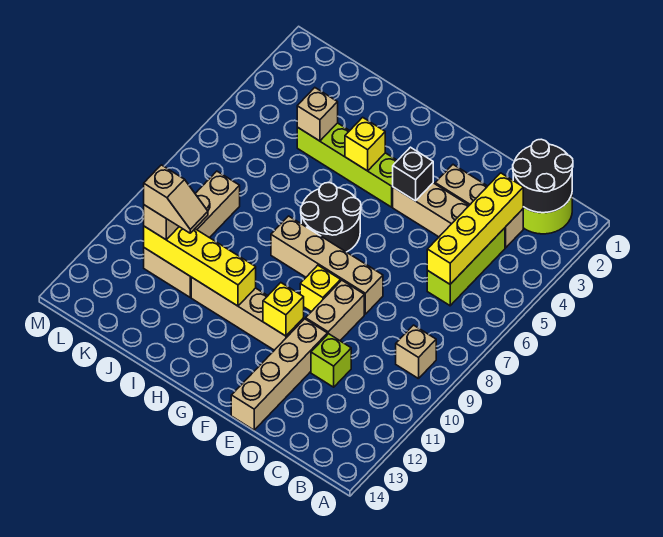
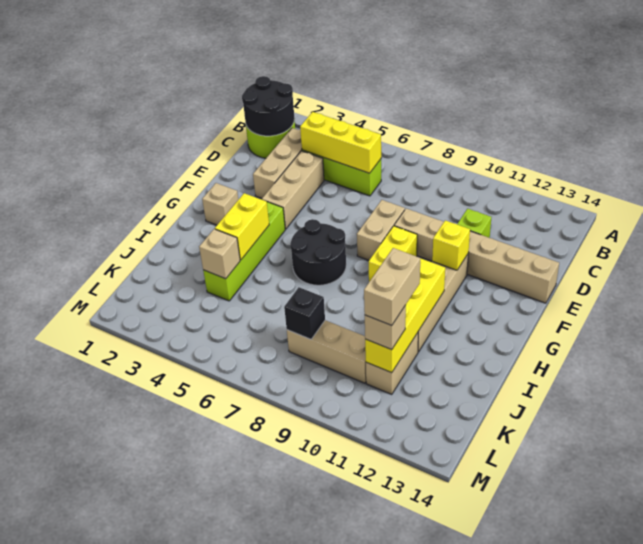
tan brick B9 level 1 -> tan brick G2 level 1
yellow brick C3:C6 level 2 -> yellow brick C4:C6 level 2
tan brick E8:H8 level 1 -> tan brick E8:F8 level 1
black brick F4 level 2 -> black brick K8 level 2
yellow brick F9 level 1 -> yellow brick F9:G9 level 1
yellow brick H4 level 2 -> yellow brick H4:I4 level 2
tan slope J11:K11 level 4 top K -> tan brick J11:K11 level 4

